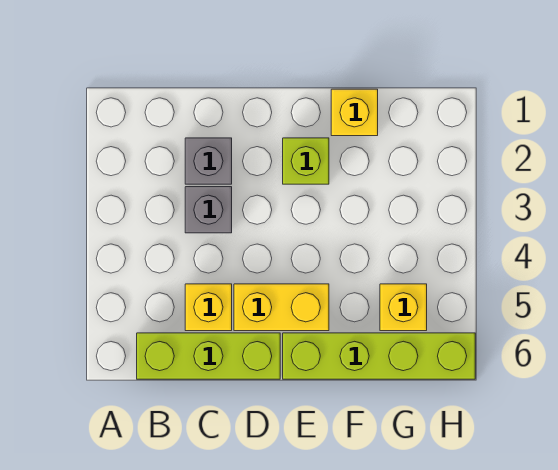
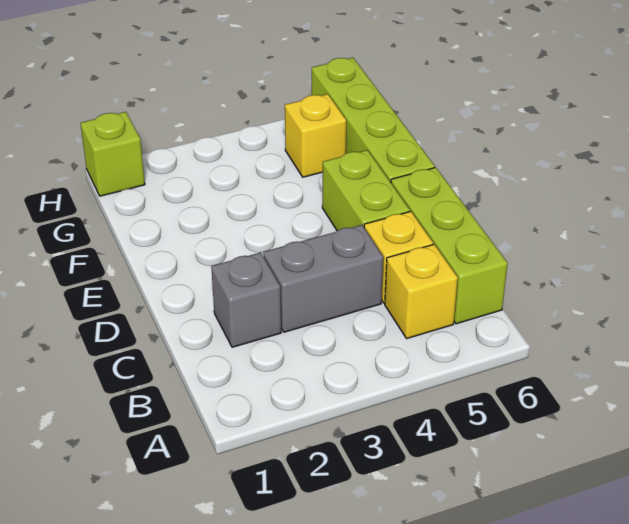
grey brick C3 level 1 -> grey brick C3:C4 level 1
yellow brick D5:E5 level 1 -> lime brick D5:E5 level 1
lime brick E2 level 1 -> lime brick H1 level 1
yellow brick F1 level 1 -> yellow brick B5 level 1

